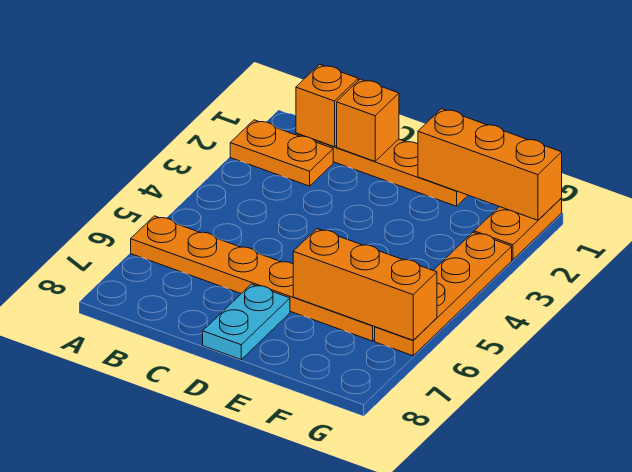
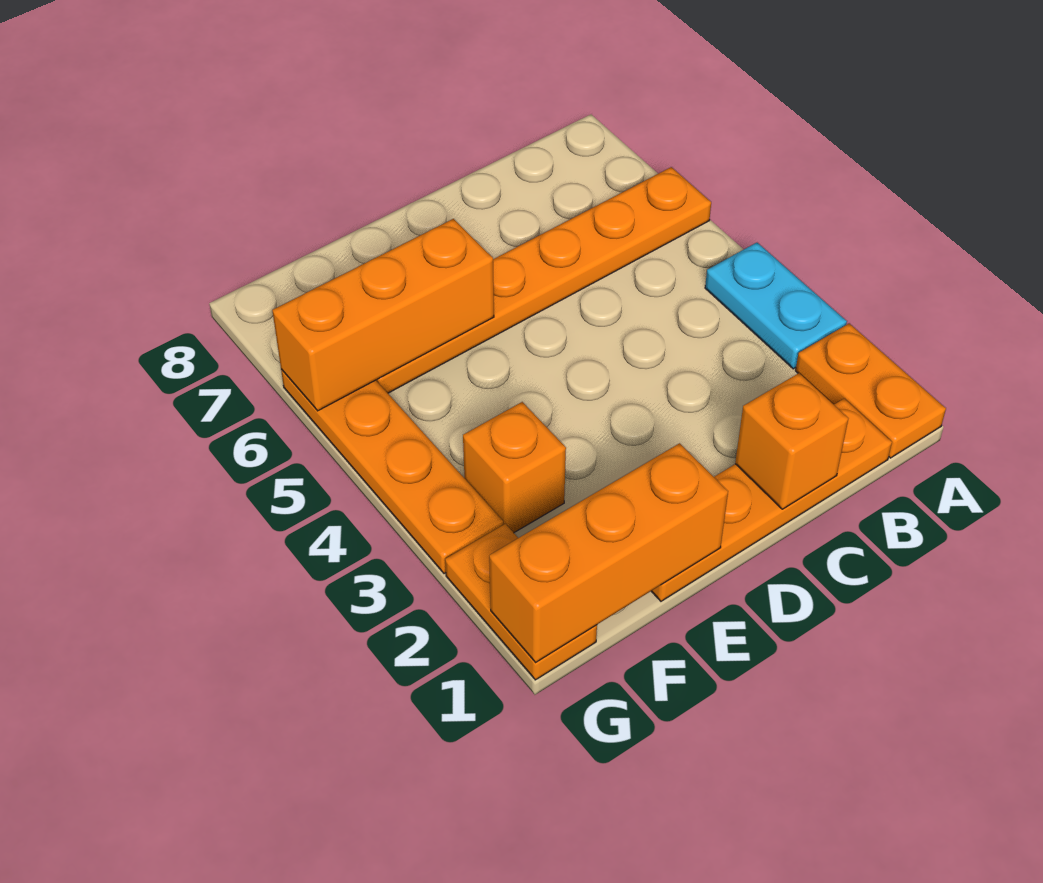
orange plate A2:B2 level 1 -> orange plate A1:A2 level 1
orange brick B1 level 2 -> orange brick F3 level 1
cyan plate D7:D8 level 1 -> cyan plate A3:A4 level 1

